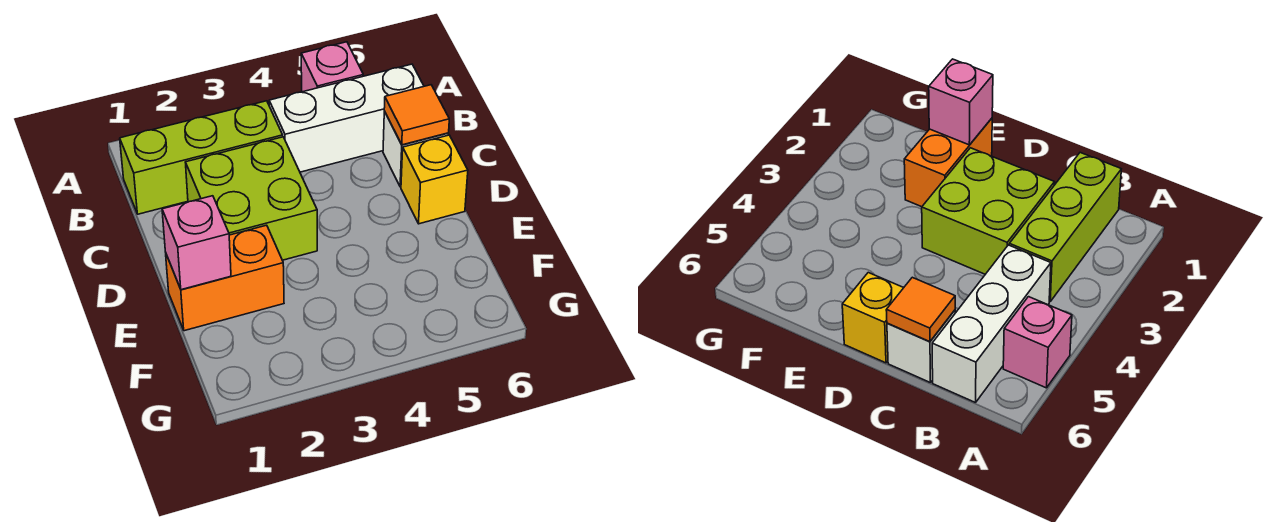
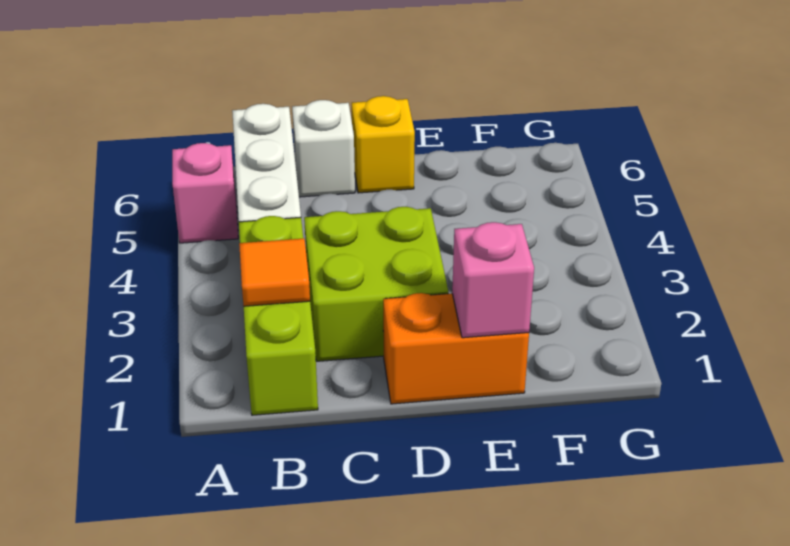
orange tile C6 level 2 -> orange tile B2 level 2
orange brick E1:E2 level 1 -> orange brick D1:E1 level 1

